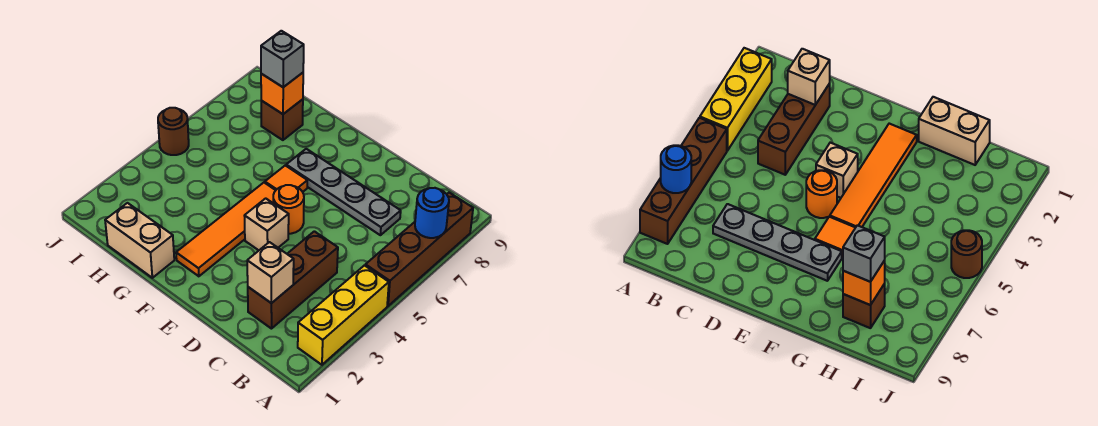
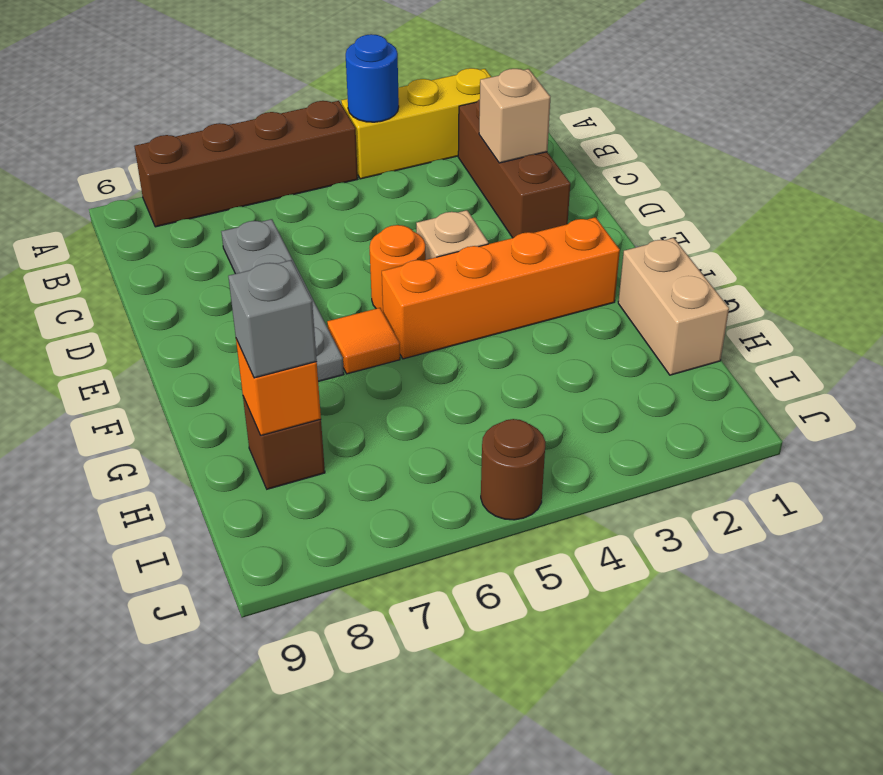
blue round brick A7 level 2 -> blue round brick A4 level 2
brown brick C2:C4 level 1 -> brown brick B2:D2 level 1
orange tile F2:F5 level 1 -> orange brick F2:F5 level 1

